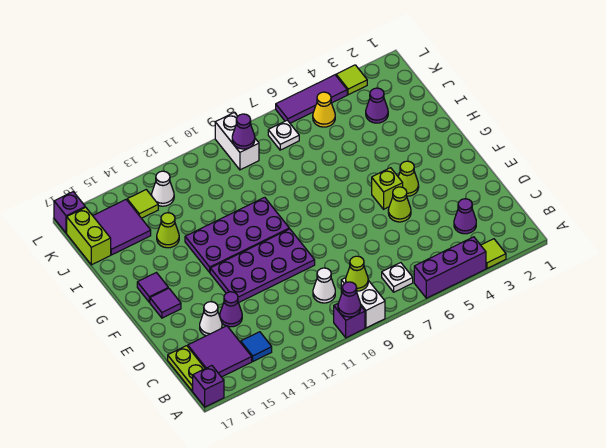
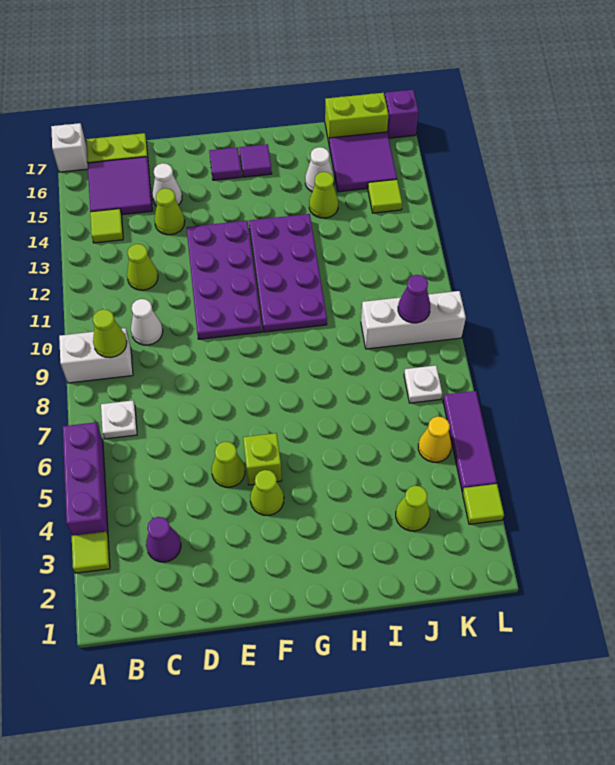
purple brick A10 level 1 -> none
purple cone A10 level 2 -> none
purple brick A17 level 1 -> white brick A17 level 1
blue tile B14 level 1 -> lime tile B14 level 1
none -> lime cone C12 level 1
purple cone D14 level 1 -> lime cone D14 level 1
purple cone J3 level 1 -> lime cone J3 level 1
white brick K9:L9 level 1 -> white brick J9:L9 level 1
white cone K13 level 1 -> white cone I15 level 1

